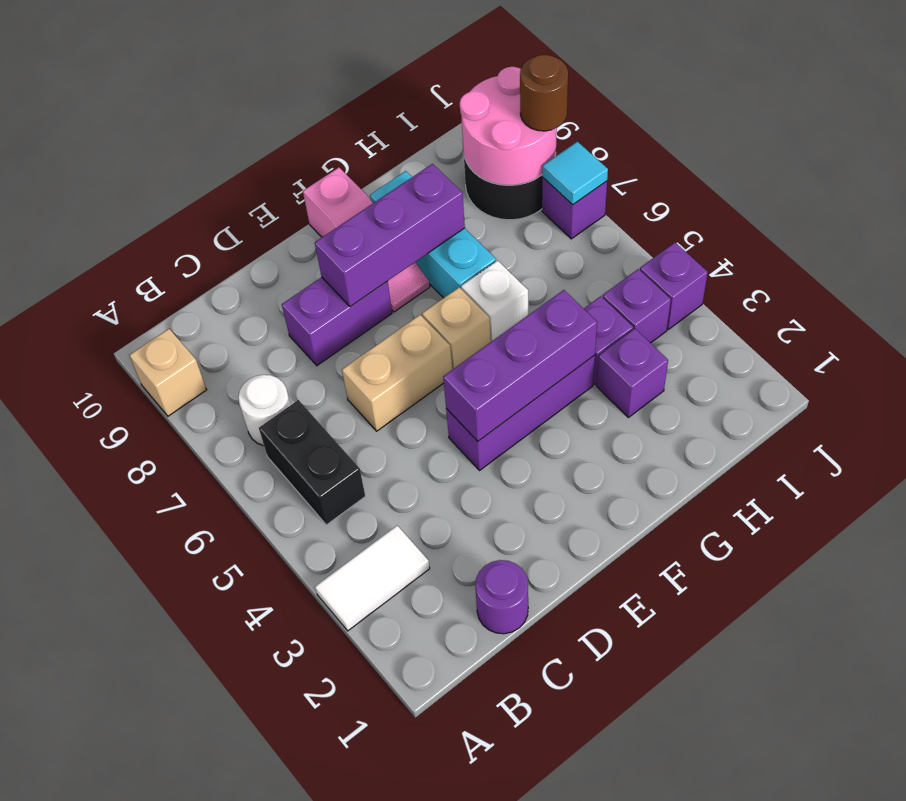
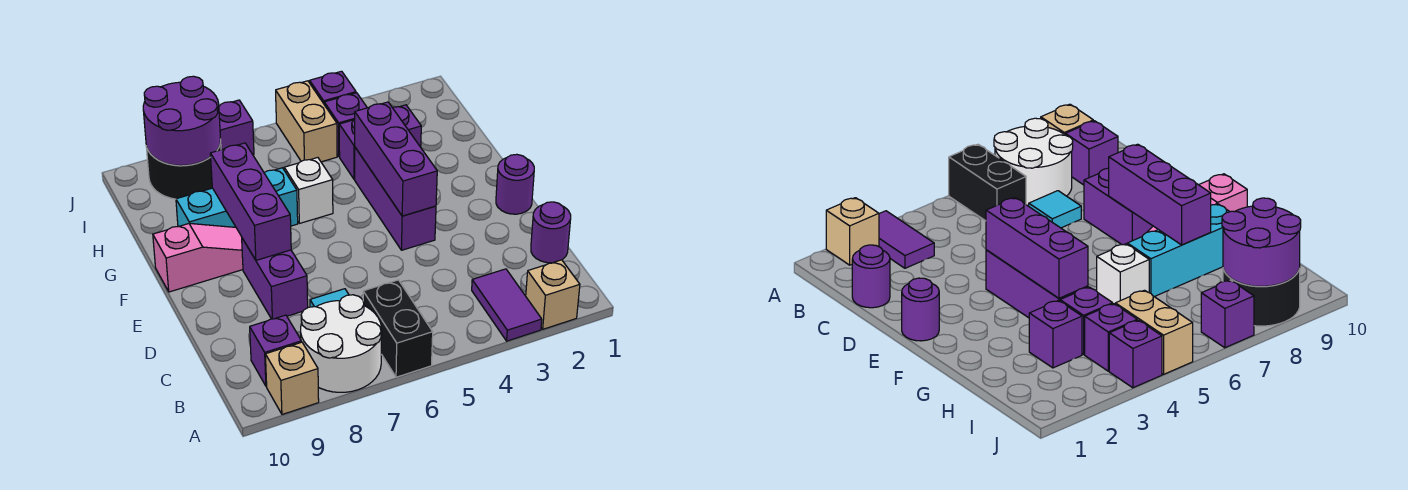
white tile A3:B3 level 1 -> purple tile A3:B3 level 1
black brick B5:B6 level 1 -> black brick A6:B6 level 1
white round brick B7 level 1 -> white round brick A7:B8 level 1
none -> purple brick B9 level 1
tan brick D6:E6 level 1 -> tan brick I5:J5 level 1
none -> purple round brick E1 level 1
tan brick F6 level 1 -> tan brick A2 level 1
pink round brick I8:J9 level 2 -> purple round brick I8:J9 level 2
cyan tile J7 level 2 -> cyan tile C7 level 1
brown round brick J8 level 3 -> none

